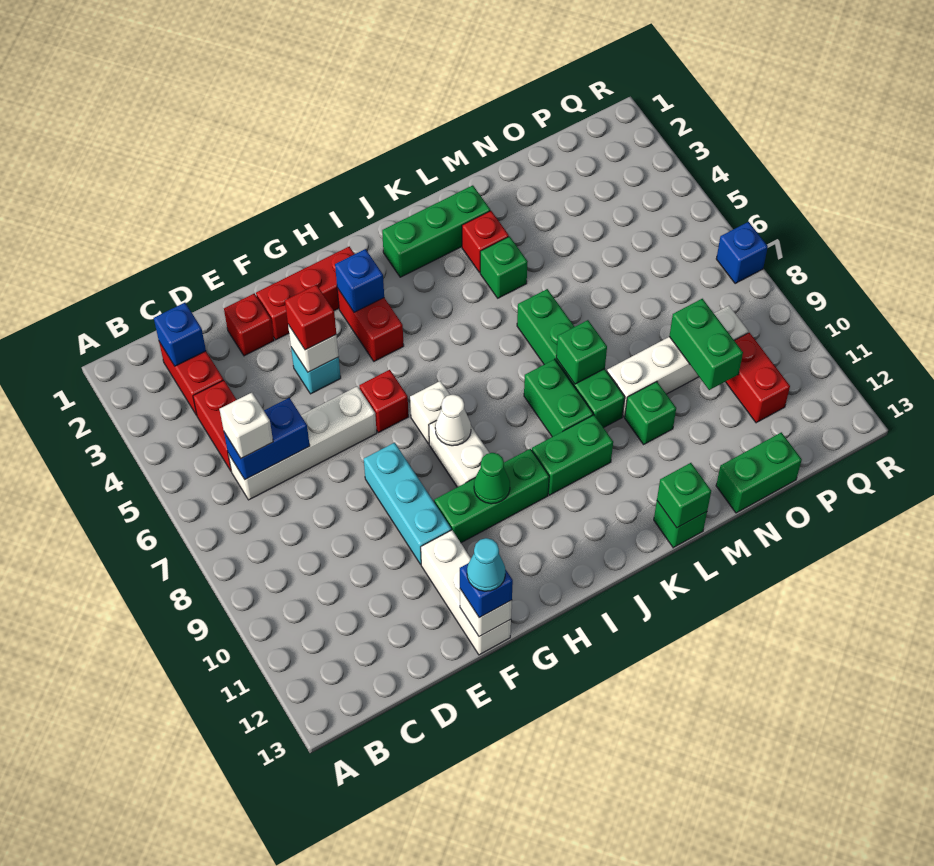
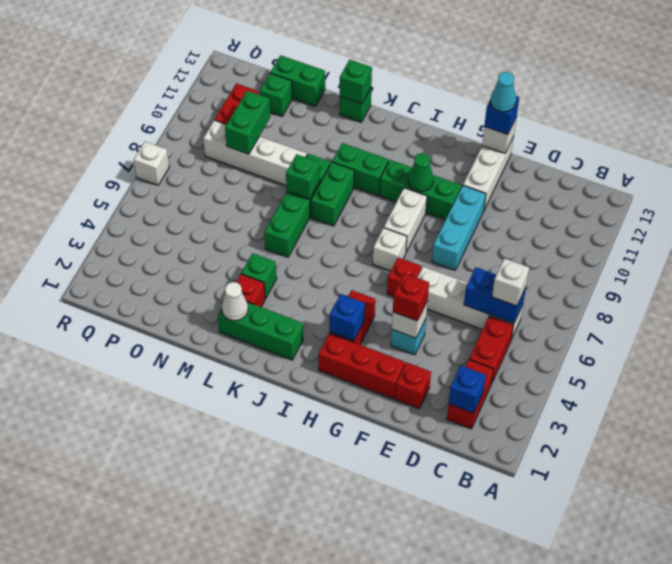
white cone H8 level 2 -> white cone L2 level 2
green brick M10 level 1 -> green brick O12 level 1
blue brick R7 level 1 -> white brick R7 level 1

